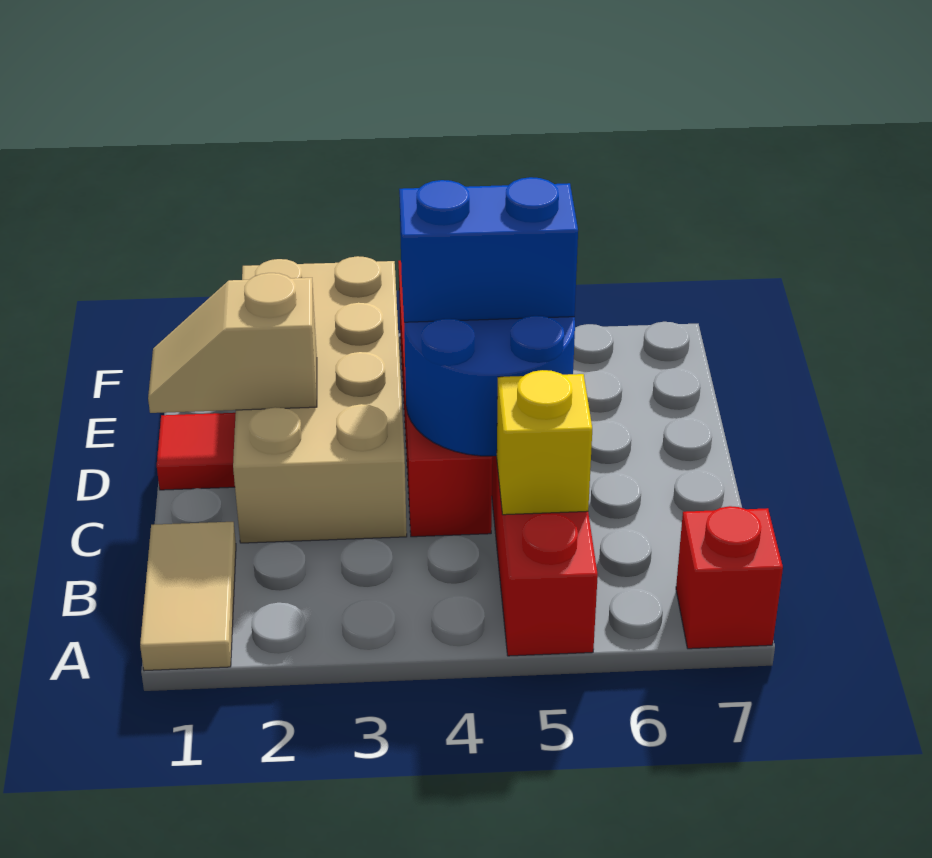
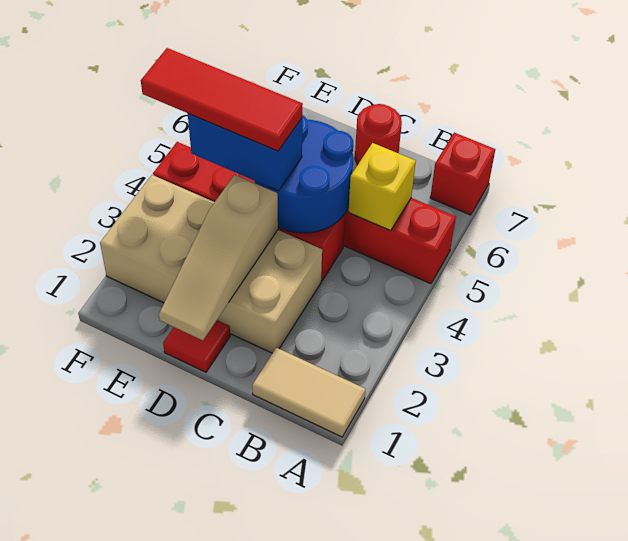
none -> red round brick C7 level 1
tan slope D1:D2 level 2 top 2 -> tan slope D1:D3 level 2 top 3
blue brick D4:D5 level 3 -> blue brick D4:E4 level 3
none -> red tile D4:F4 level 4

